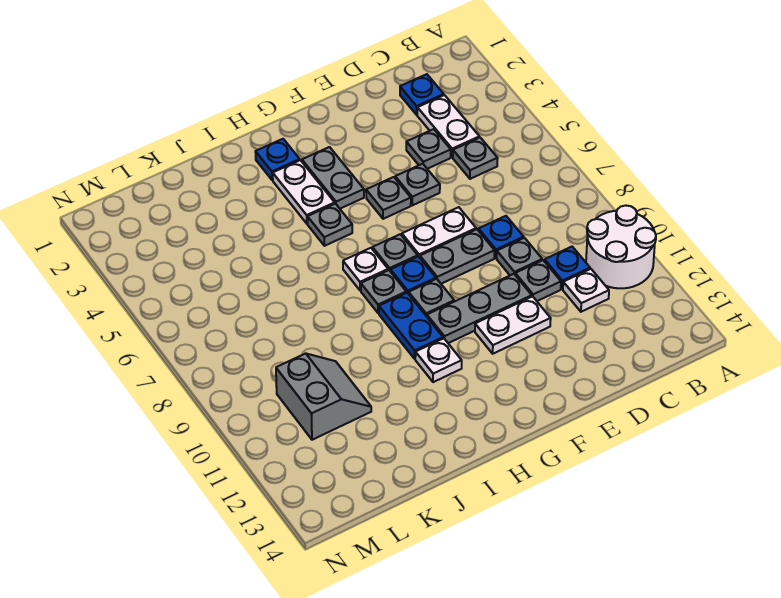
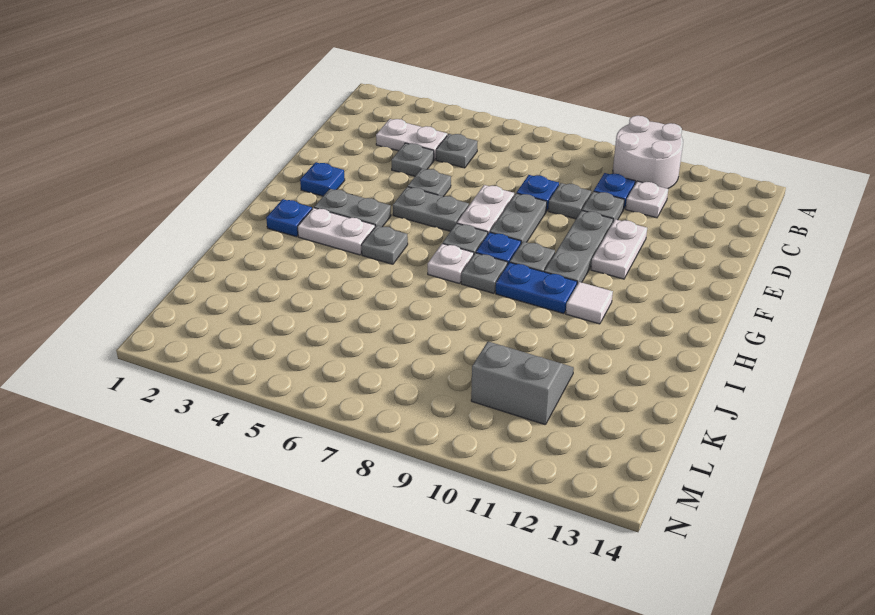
blue plate C2 level 1 -> blue plate F2 level 1
grey plate F5 level 1 -> grey plate F5:F6 level 1
white plate H11 level 1 -> white tile H11 level 1

